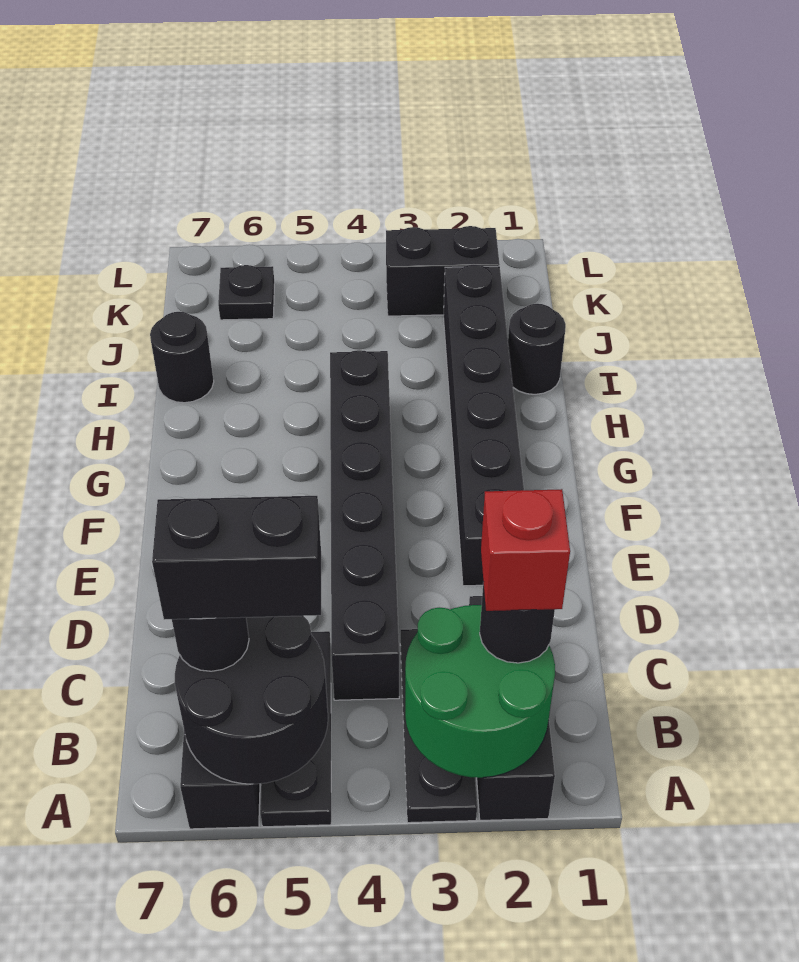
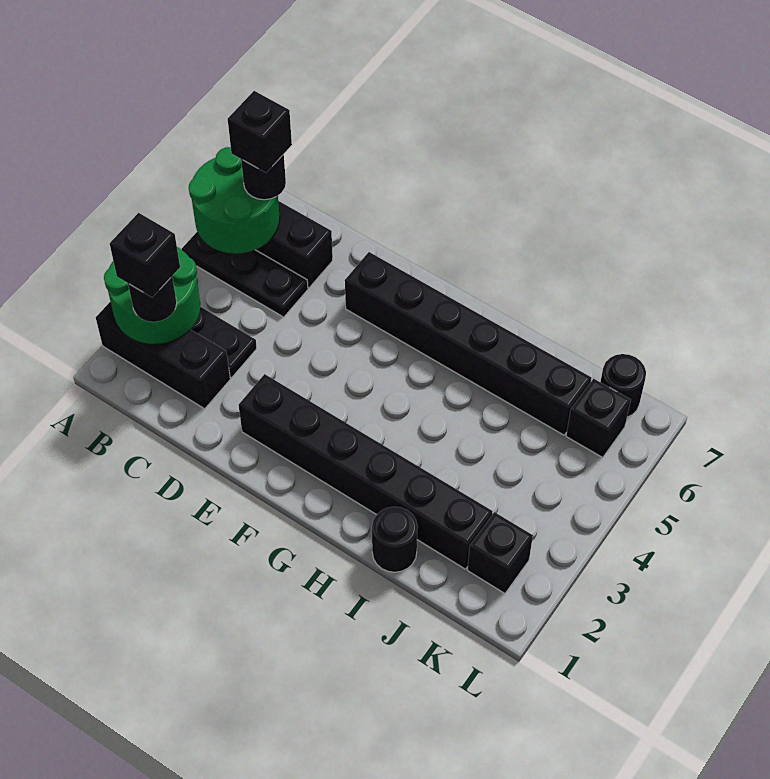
black round brick A5:B6 level 2 -> green round brick A5:B6 level 2
red brick B2 level 4 -> black brick B2 level 4
black brick B5:B6 level 4 -> black brick B6 level 4
black brick C4:H4 level 1 -> black brick E6:J6 level 1
black round brick I7 level 1 -> black round brick K7 level 1
black brick K2:K3 level 1 -> black brick K2 level 1
black plate K6 level 1 -> black brick K6 level 1

